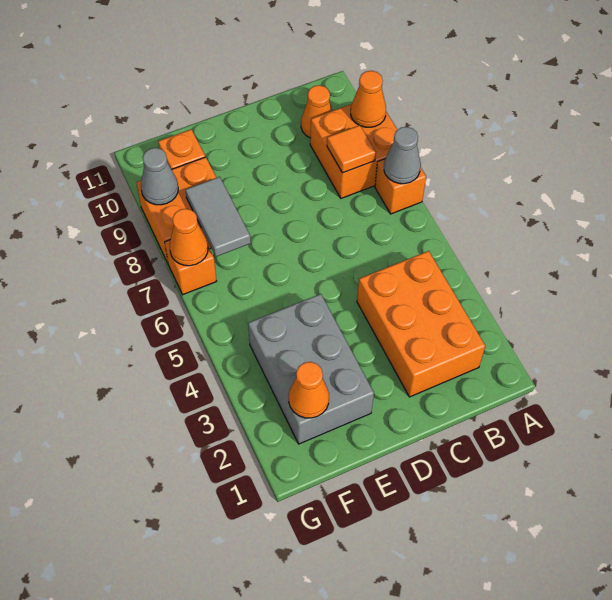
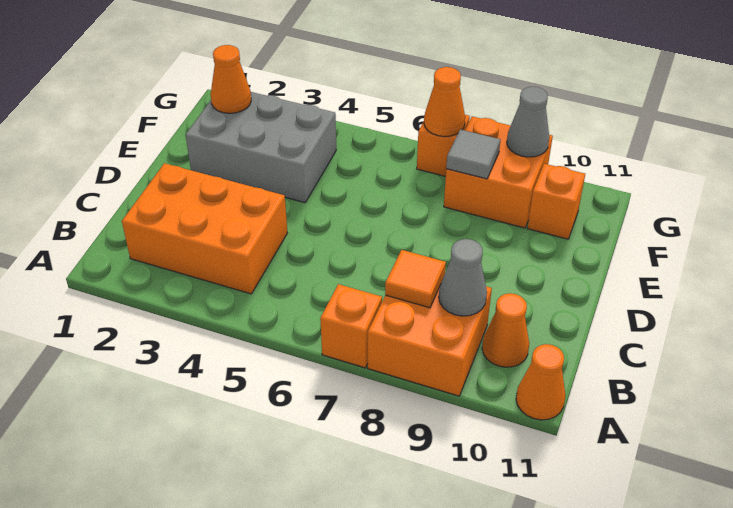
grey cone A7 level 2 -> grey cone B9 level 2
orange cone A9 level 2 -> orange cone A11 level 1
grey tile F7:F8 level 2 -> grey tile F8 level 2

